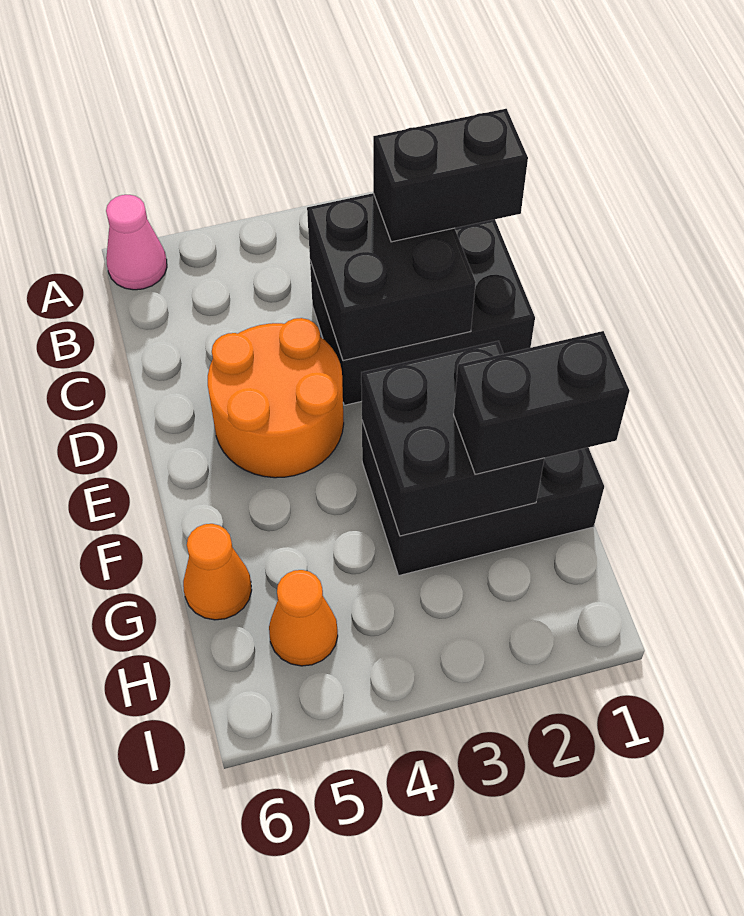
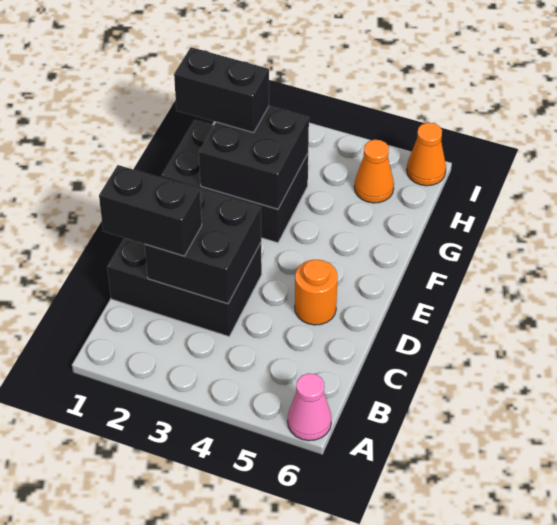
orange round brick D4:E5 level 1 -> orange round brick D5 level 1
orange cone G6 level 1 -> orange cone I6 level 1

